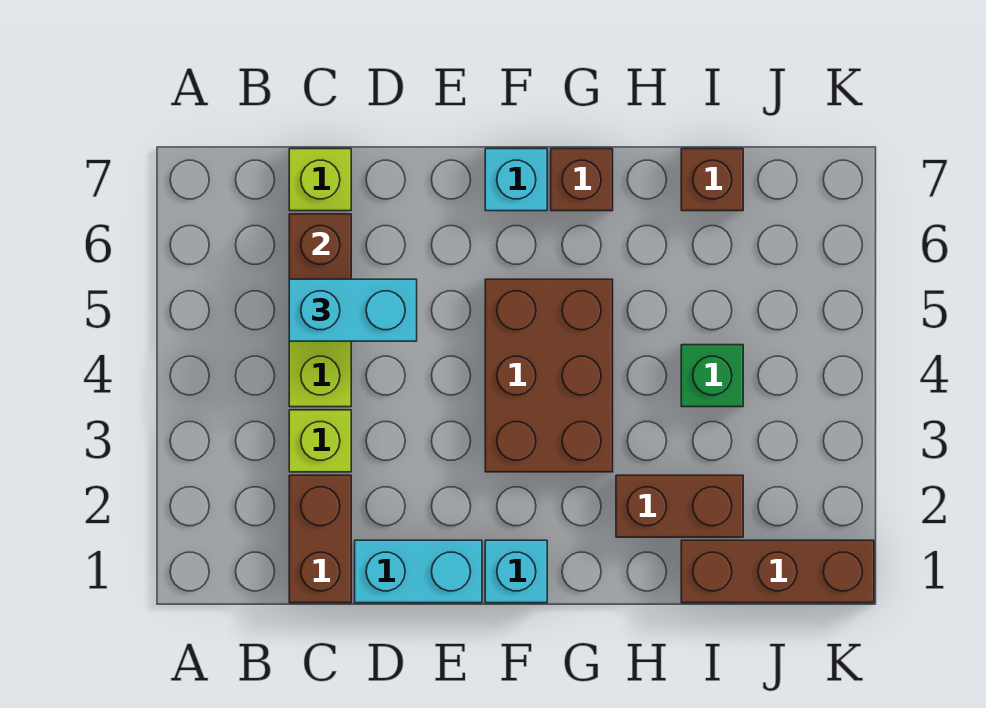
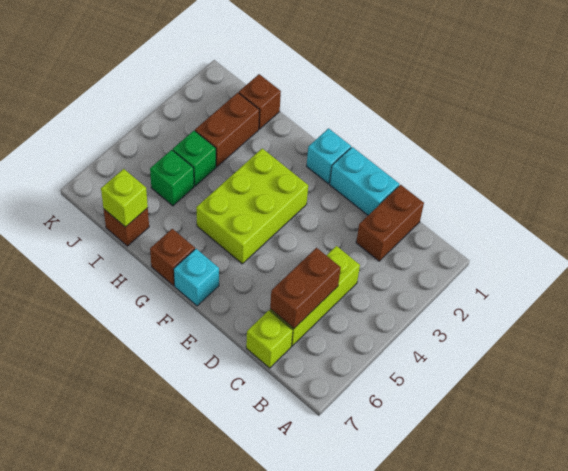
lime brick C3 level 1 -> lime brick I7 level 2
cyan brick C5:D5 level 3 -> none
brown brick F3:G5 level 1 -> lime brick F3:G5 level 1
brown brick H2:I2 level 1 -> brown brick I2:I3 level 1
brown brick I1:K1 level 1 -> brown brick I1 level 1
none -> green brick I5 level 1

